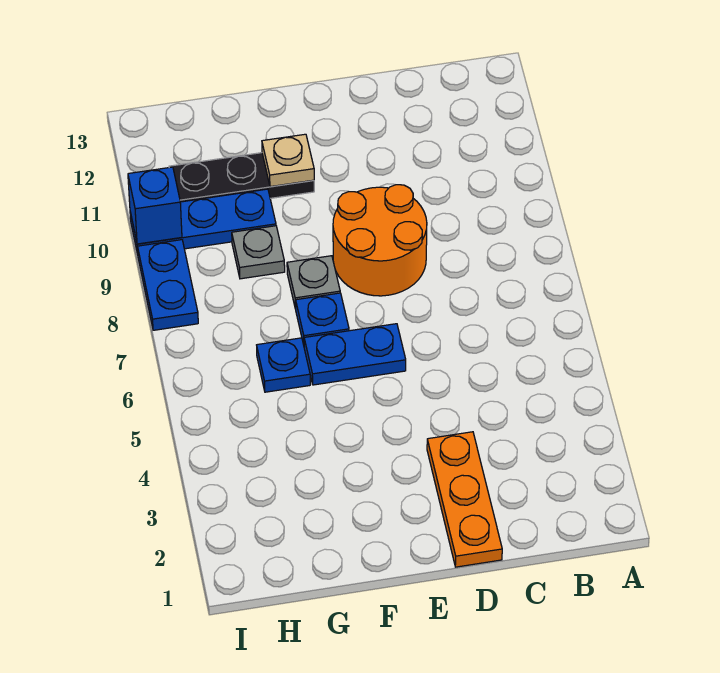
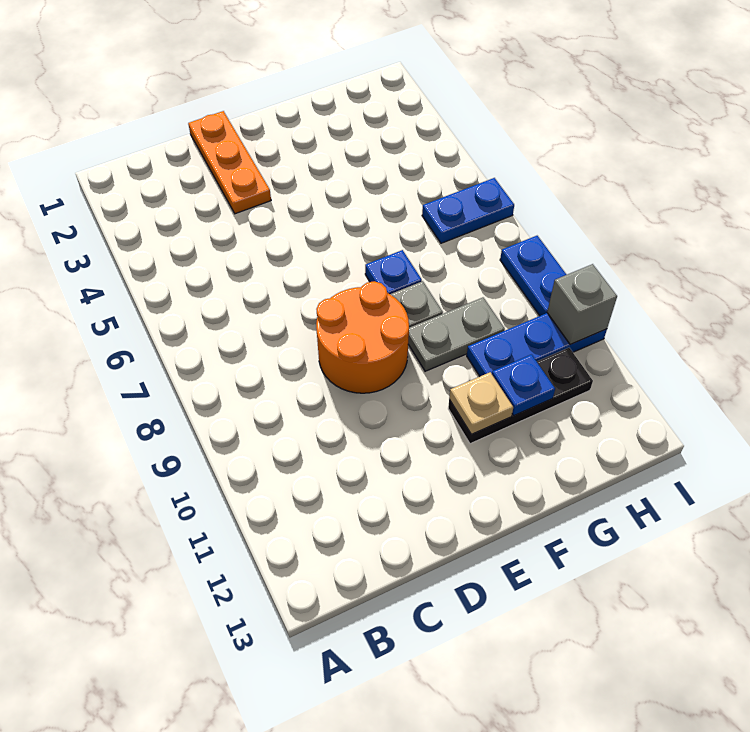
blue plate E6:F6 level 1 -> blue plate H6:I6 level 1
blue plate G6 level 1 -> blue plate G11 level 2
grey plate G9 level 1 -> grey plate F9:G9 level 1
blue brick I10 level 2 -> grey brick I10 level 2

